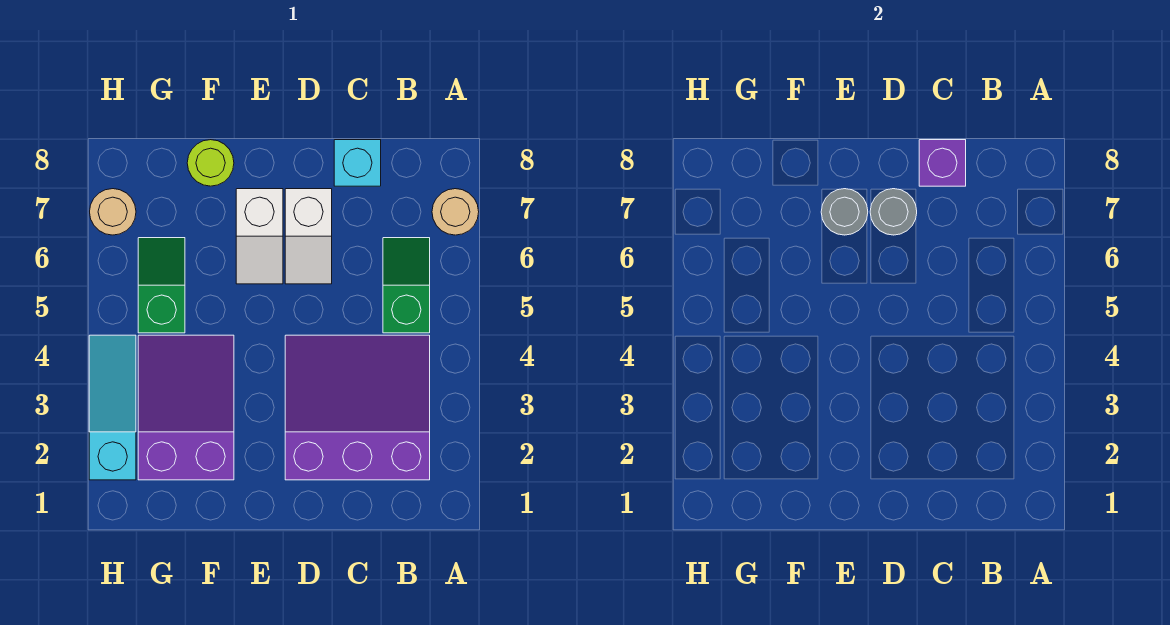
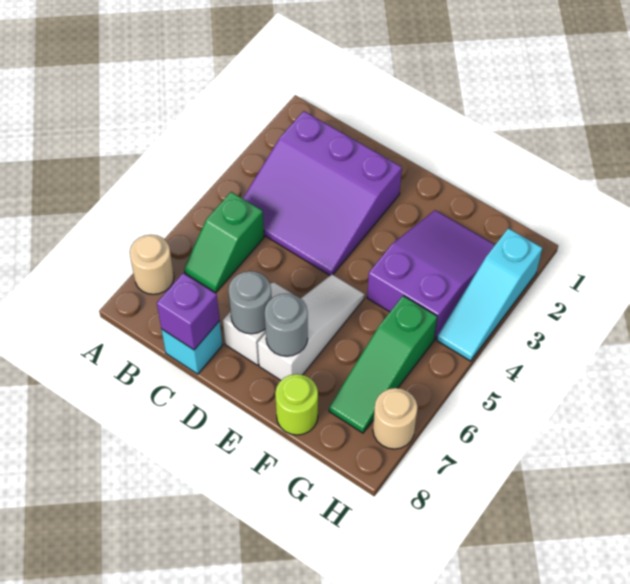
white slope E6:E7 level 1 top 7 -> white slope E5:E7 level 1 top 7
purple slope F2:G4 level 1 top 2 -> purple slope F2:G4 level 1 top 4
green slope G5:G6 level 1 top 5 -> green slope G5:G7 level 1 top 5

